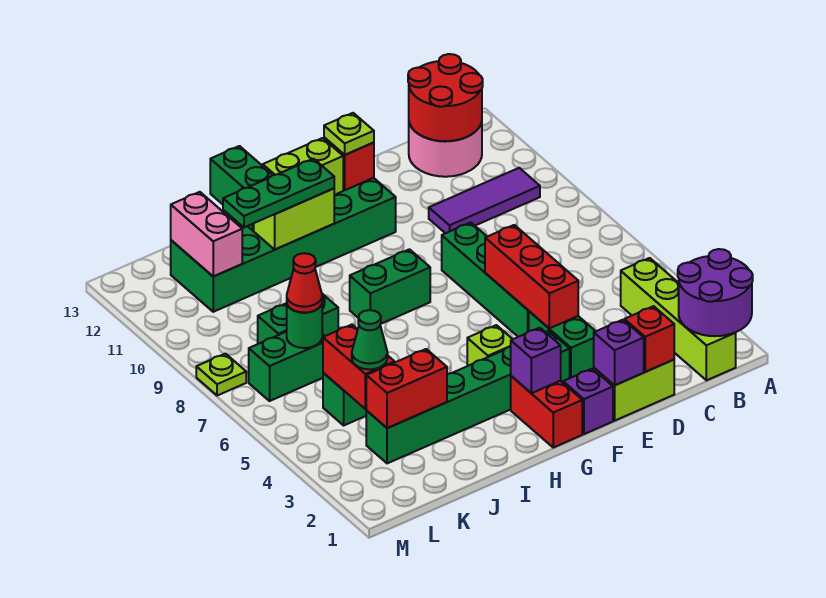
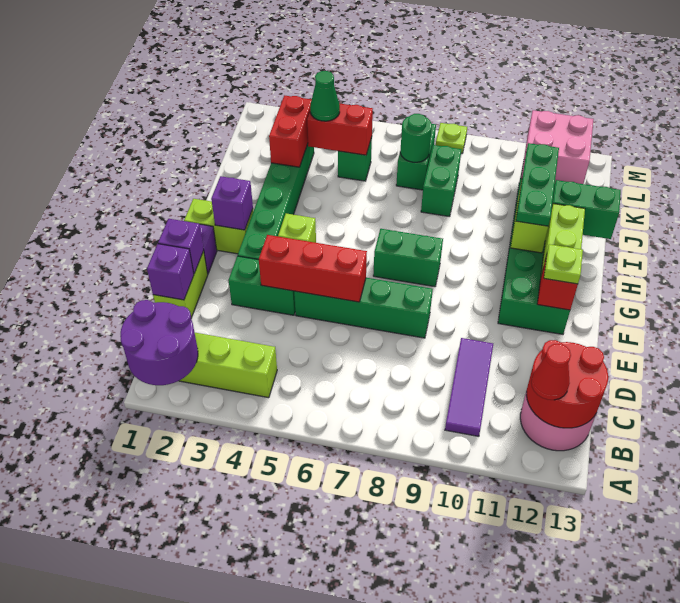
red brick D1 level 2 -> purple brick D1 level 2
red brick G1:G2 level 1 -> lime brick G1:G2 level 1
green brick G8:H8 level 1 -> green brick G7:G8 level 1
red cone K7 level 3 -> red cone B12 level 3
pink brick K11:K12 level 2 -> pink brick K11:L12 level 2

